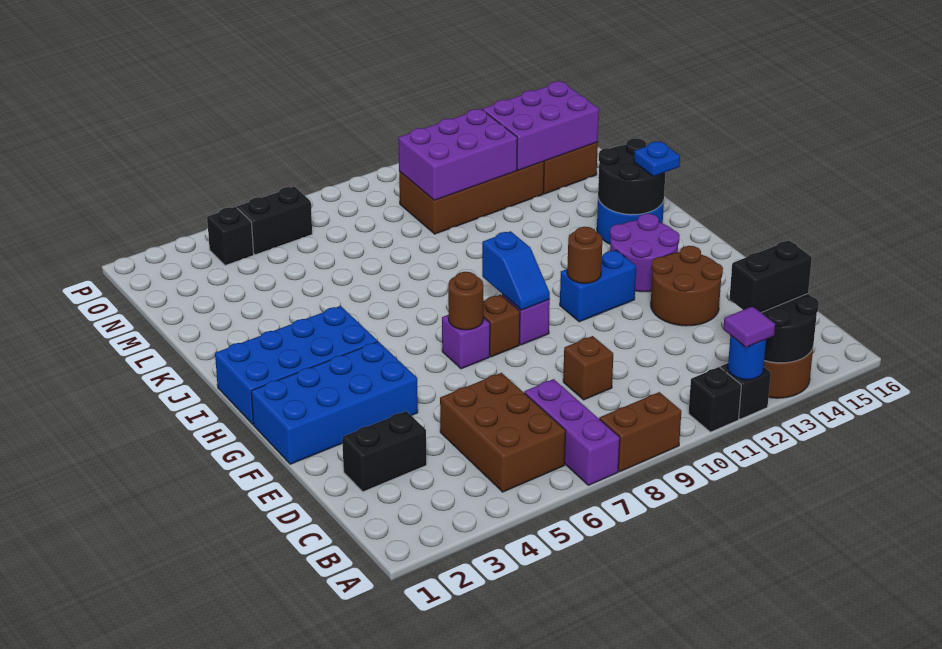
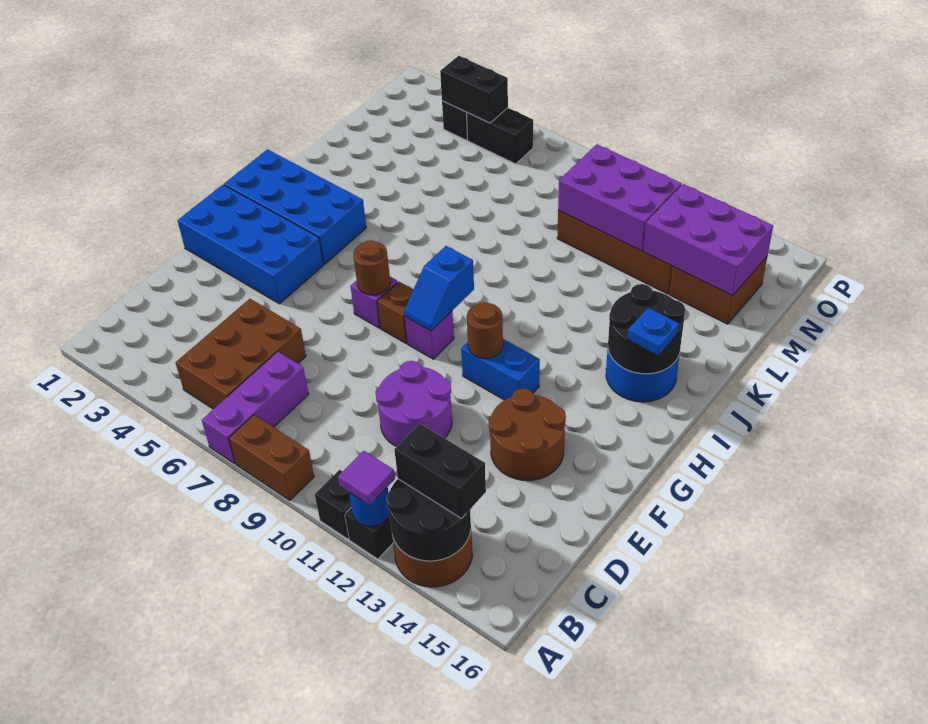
black brick D2:D3 level 1 -> black brick O4:O5 level 2
brown brick D9 level 1 -> none
purple round brick G13:H14 level 1 -> purple round brick D10:E11 level 1

